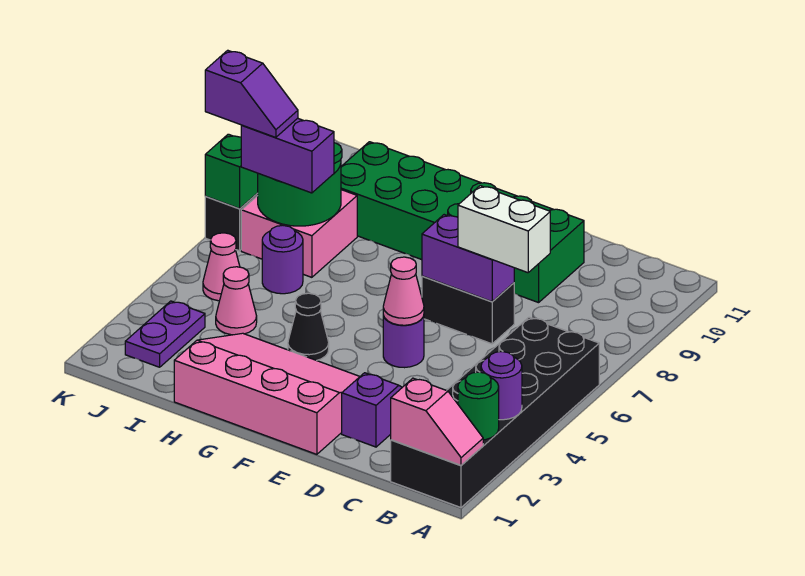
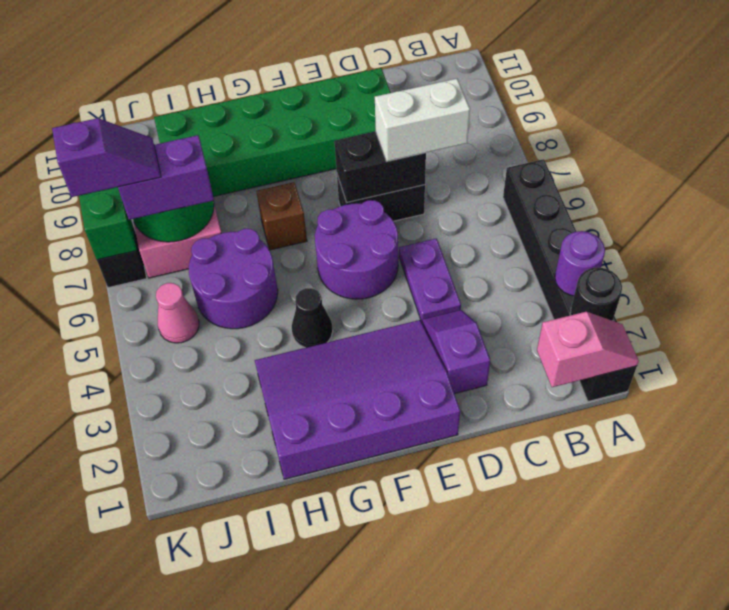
black brick A1:B6 level 1 -> black brick A1:A6 level 1
green round brick A2 level 2 -> black round brick A2 level 2
purple brick D7:E7 level 2 -> black brick D7:E7 level 2
pink slope E1:H3 level 1 top 1 -> purple slope E1:H3 level 1 top 1
purple round brick E5 level 1 -> purple round brick E5:F6 level 1
pink cone E5 level 2 -> none
none -> brown brick G7 level 1
pink cone I4 level 1 -> none
purple round brick I6 level 1 -> purple round brick H5:I6 level 1
purple plate J2:J3 level 1 -> purple plate D4:D5 level 1

